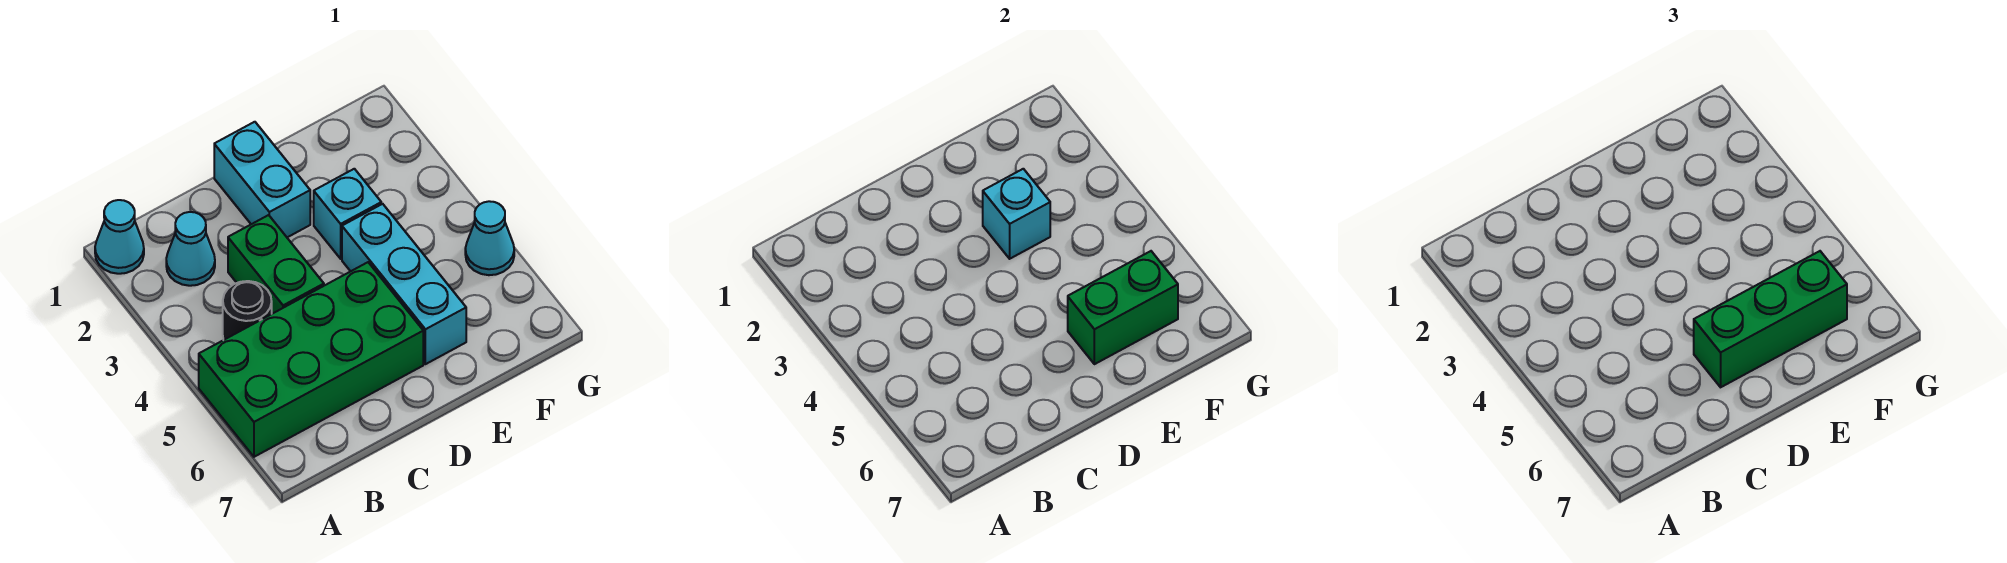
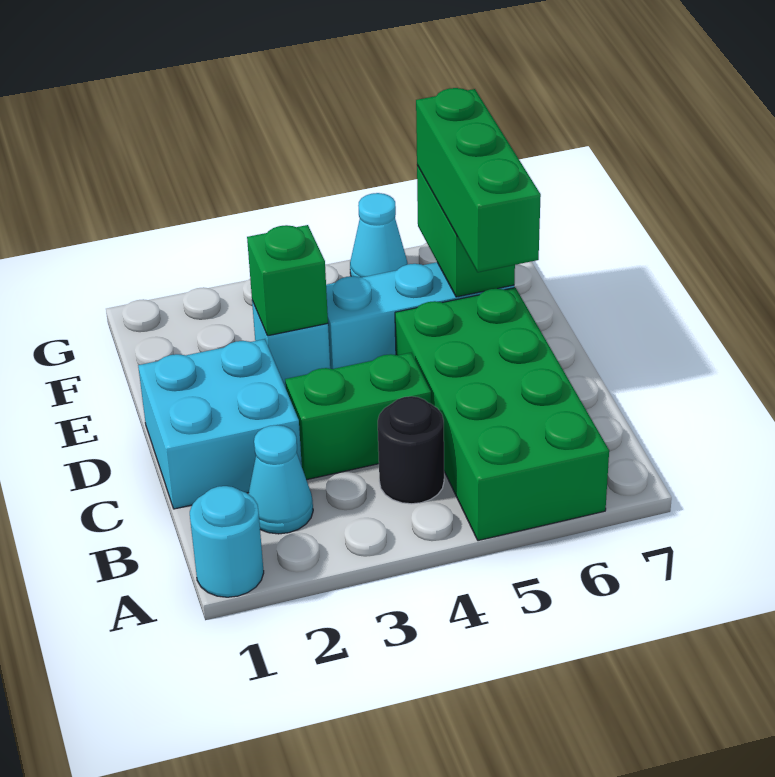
cyan cone A1 level 1 -> cyan round brick A1 level 1
cyan brick D1:D2 level 1 -> cyan brick C1:D2 level 1
cyan brick E3 level 2 -> green brick E3 level 2

